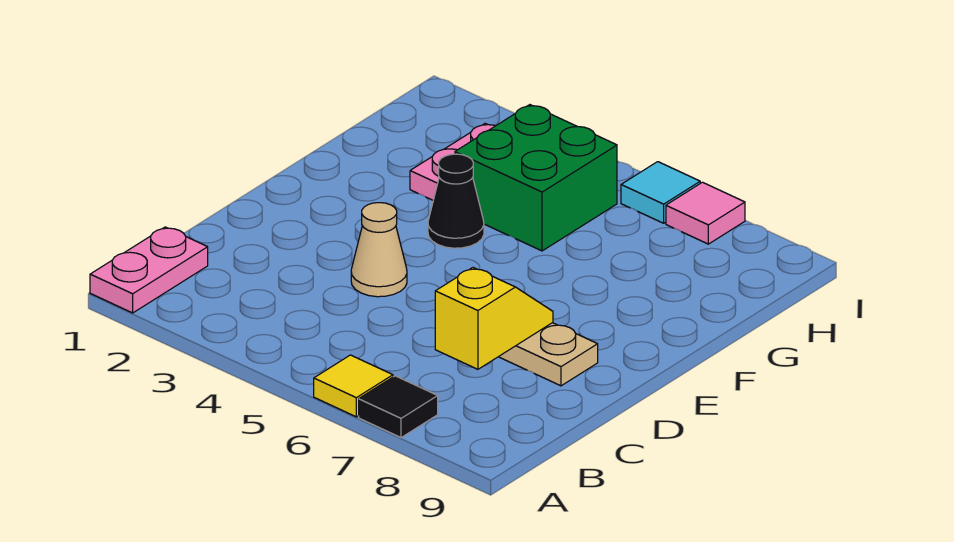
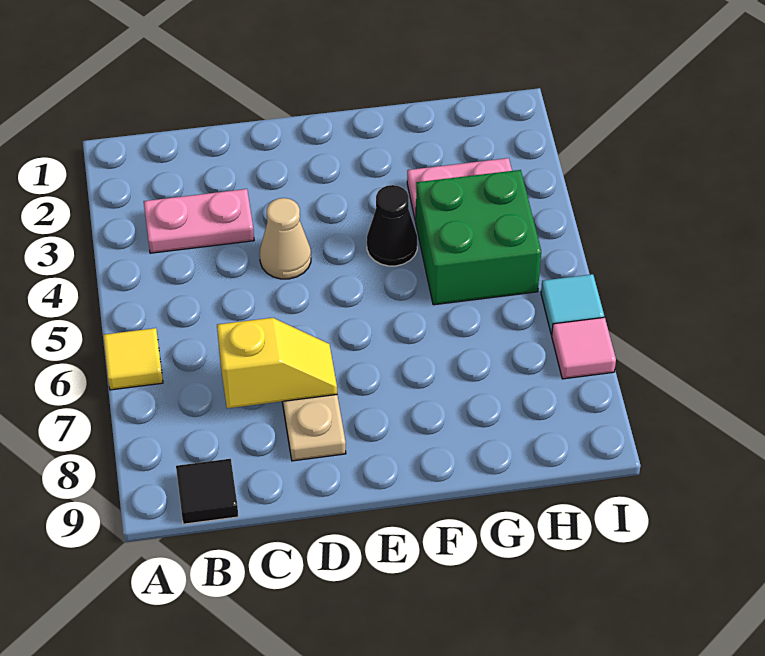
pink plate A1:B1 level 1 -> pink plate B3:C3 level 1
black tile A7 level 1 -> black tile B9 level 1

